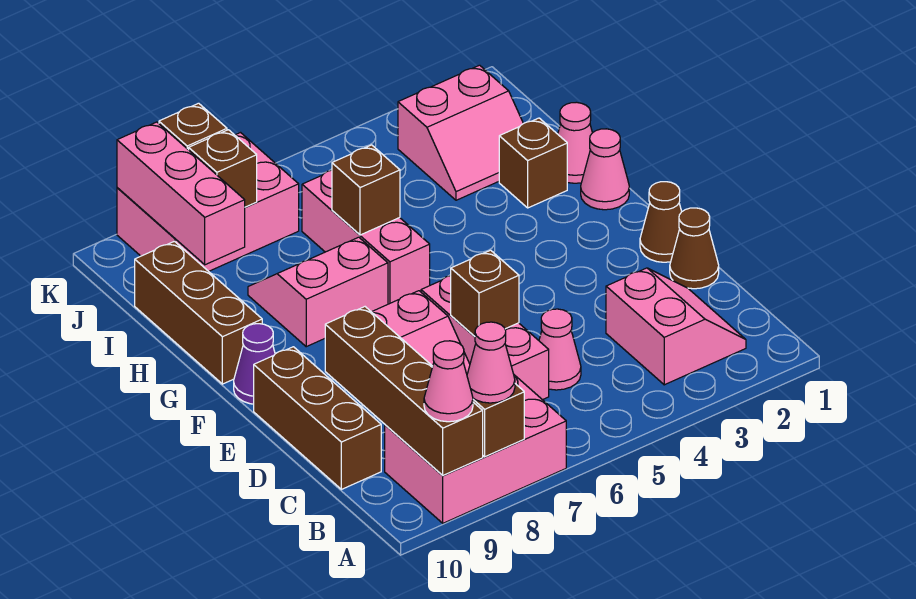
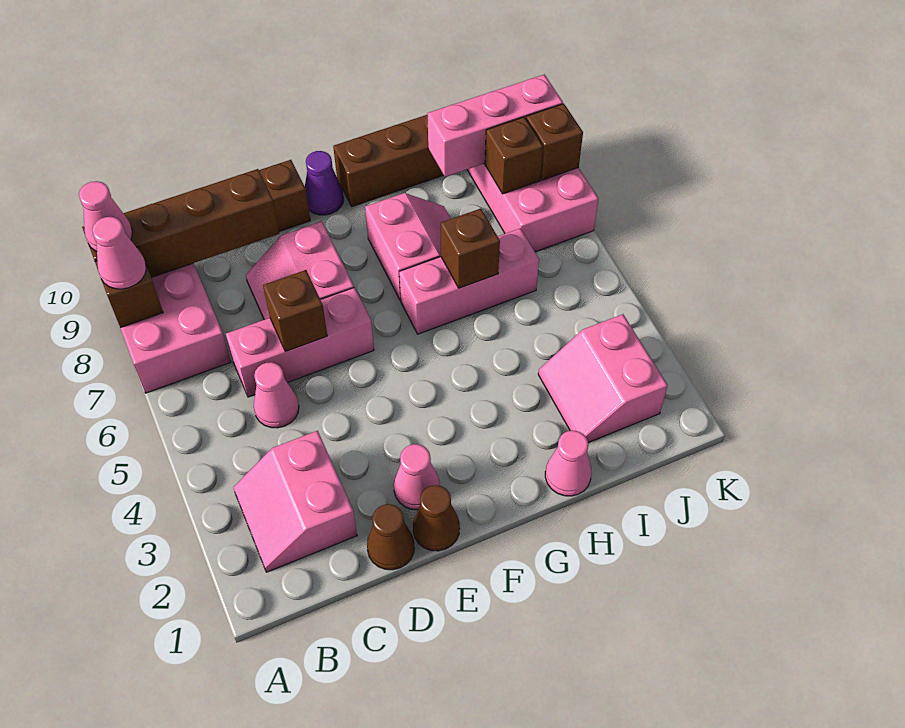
pink slope B2:C3 level 1 top 3 -> pink slope B2:C3 level 1 top C
pink cone G1 level 1 -> pink cone E2 level 1
brown brick H2 level 1 -> none

